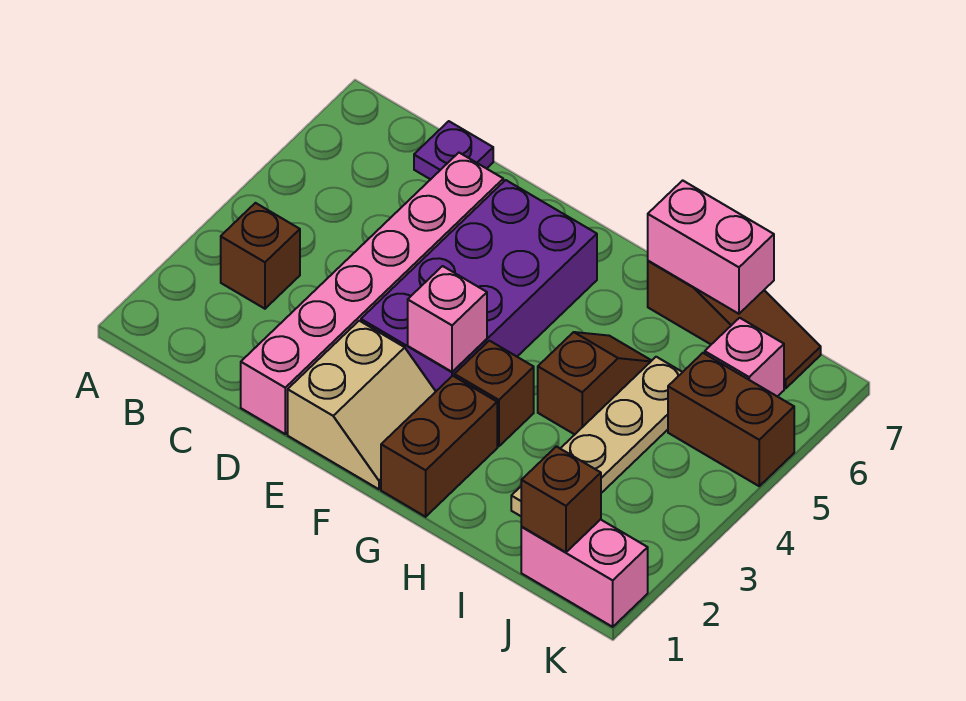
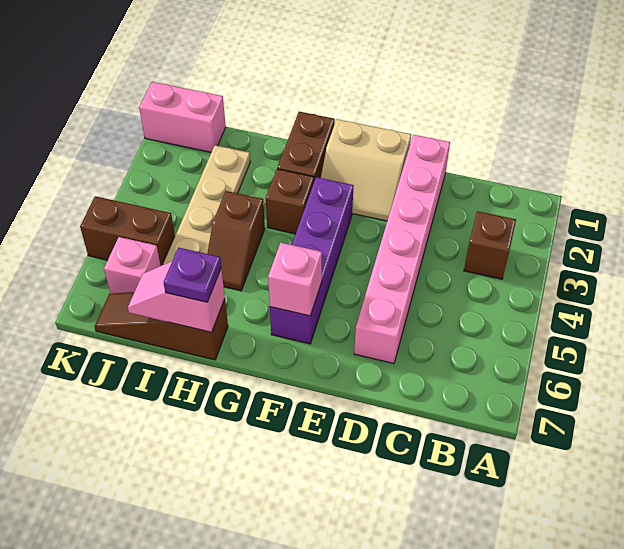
purple plate C7 level 1 -> purple plate H7 level 3
tan slope E1:F2 level 1 top E -> tan slope E1:F2 level 1 top 1
purple brick E3:F6 level 1 -> purple brick F3:F6 level 1
pink brick F3 level 2 -> pink brick F6 level 2
pink brick H7:I7 level 2 -> pink slope H7:I7 level 2 top H
brown brick J1 level 2 -> none

